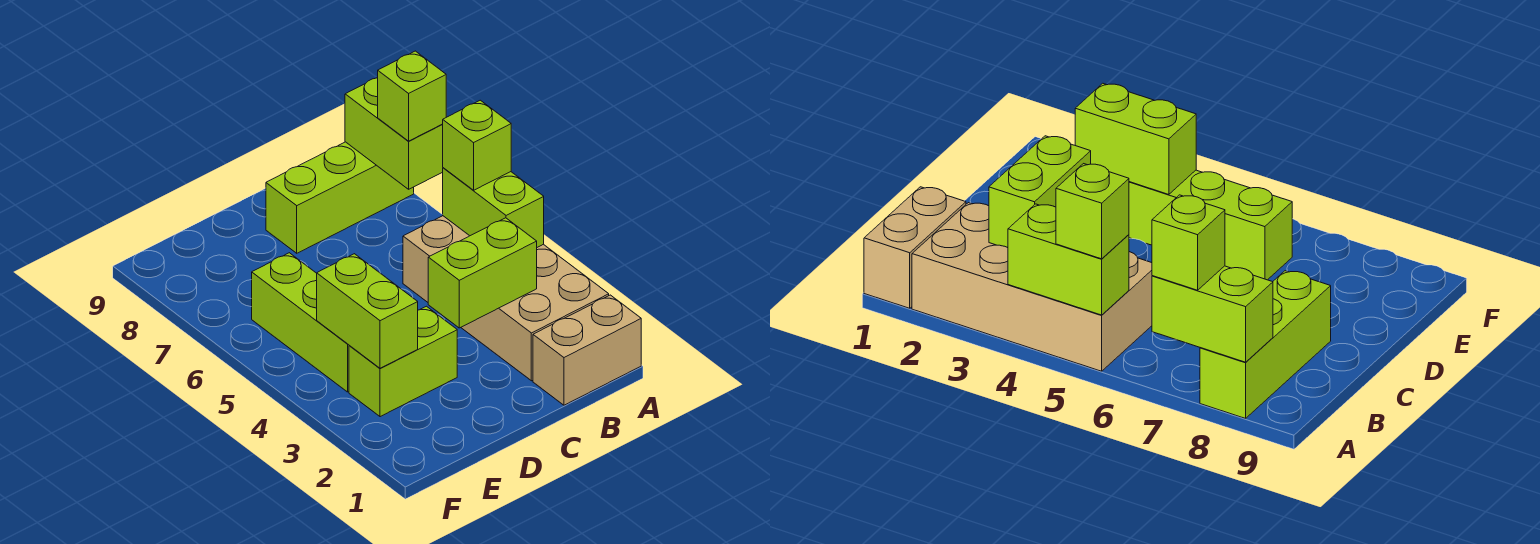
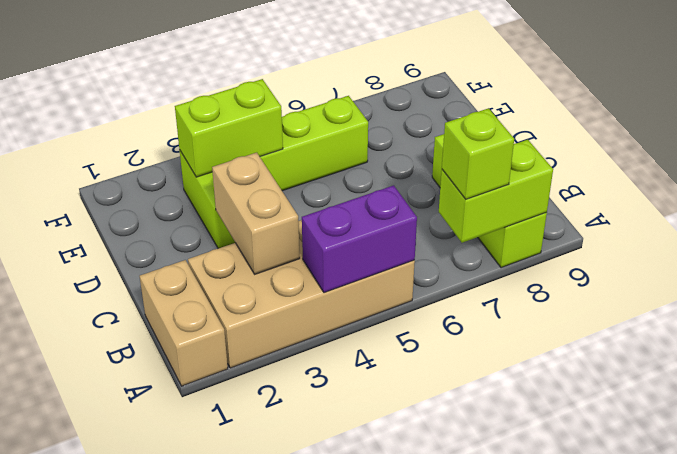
lime brick A4:A5 level 2 -> purple brick A4:A5 level 2
lime brick A5 level 3 -> none
lime brick B3:C3 level 2 -> tan brick B3:C3 level 2

